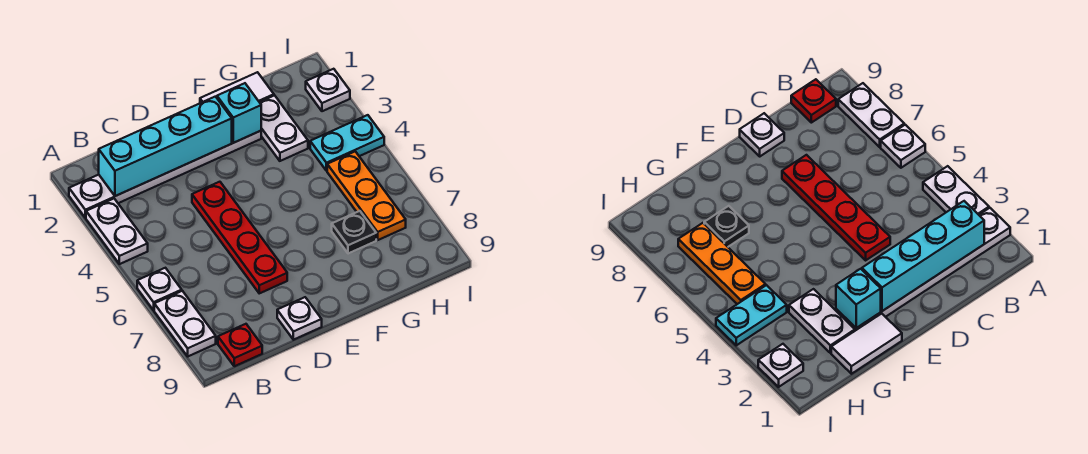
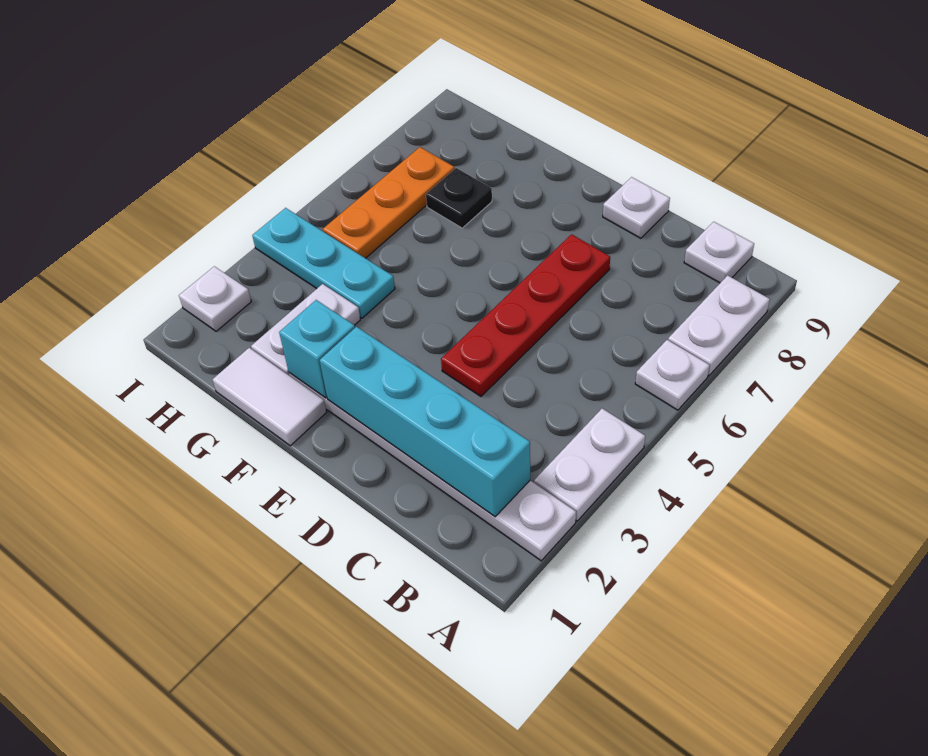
red plate B9 level 1 -> white plate B9 level 1
cyan plate H4:I4 level 1 -> cyan plate G4:I4 level 1

